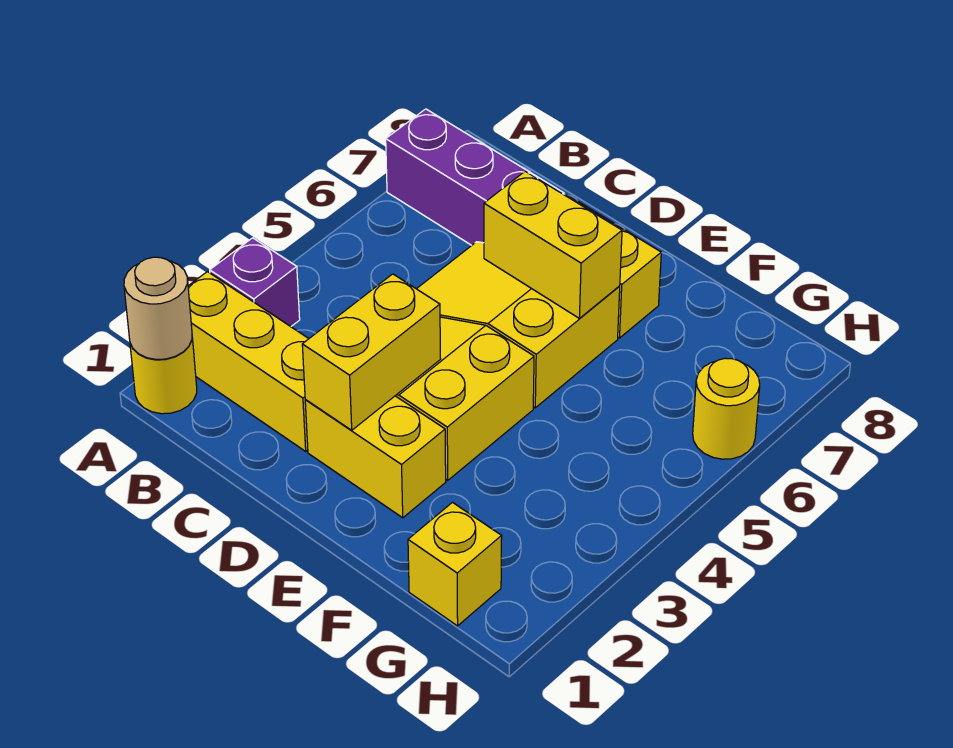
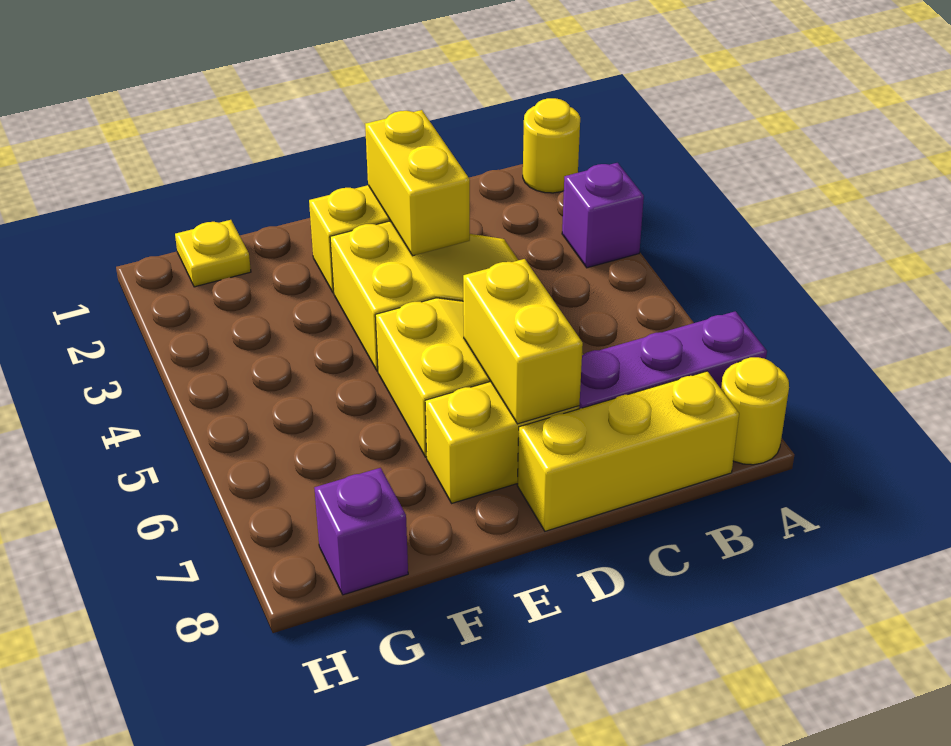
tan round brick A1 level 2 -> none
yellow brick A2:C2 level 1 -> yellow brick B8:D8 level 1
yellow brick D6:E6 level 2 -> yellow brick D6:D7 level 2
yellow brick G1 level 1 -> yellow plate G1 level 1
none -> purple brick G8 level 1
yellow round brick H6 level 1 -> yellow round brick A8 level 1

